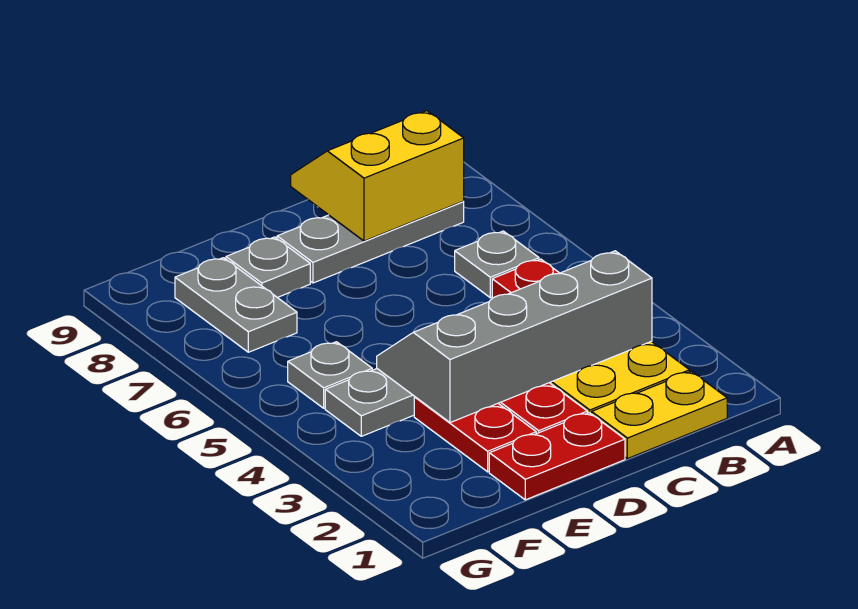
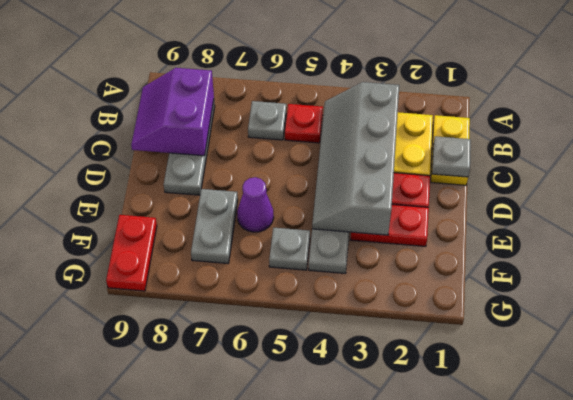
yellow slope B8:C9 level 2 top 8 -> purple slope B8:C9 level 2 top 8
red plate D1:E1 level 1 -> red plate F9:G9 level 1
none -> purple cone E6 level 1
grey plate E8 level 1 -> grey plate C1 level 2
grey plate F7:F8 level 1 -> grey plate E7:F7 level 1

